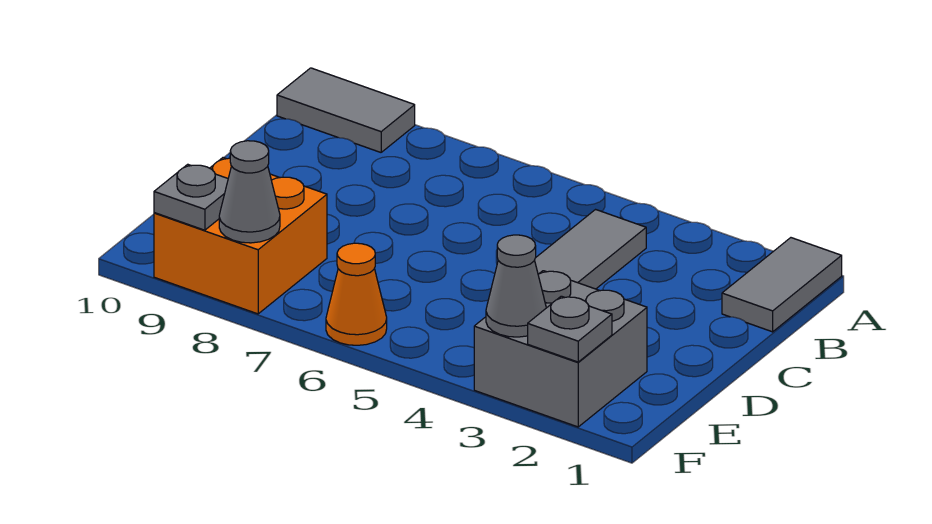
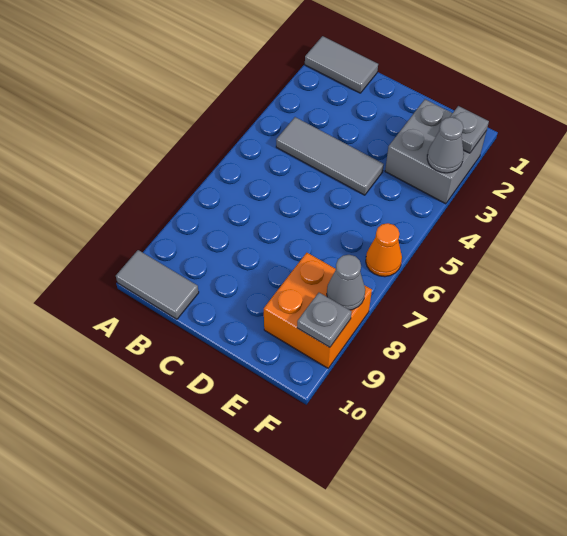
grey tile A9:A10 level 1 -> grey tile A10:B10 level 1

